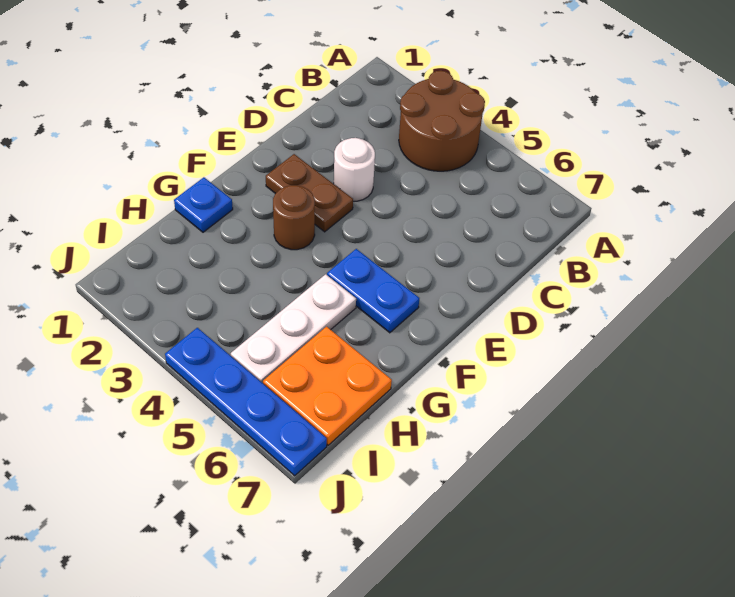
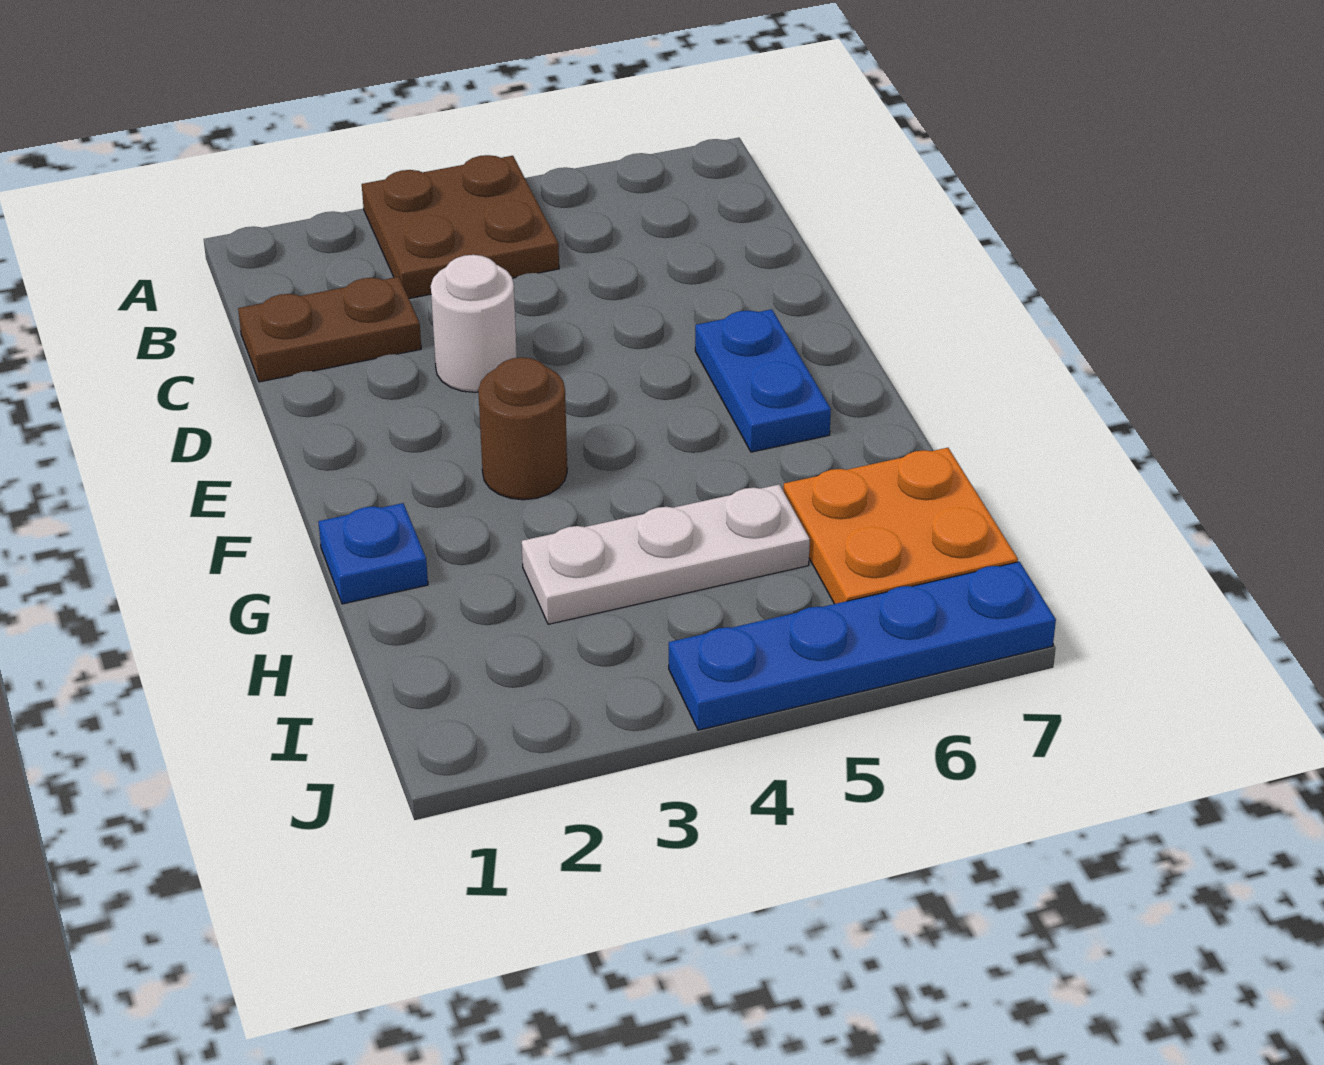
brown round brick A3:B4 level 1 -> brown plate A3:B4 level 1
brown plate E2:E3 level 1 -> brown plate C1:C2 level 1
blue plate F5:F6 level 1 -> blue plate E6:F6 level 1
white plate G5:I5 level 1 -> white plate H3:H5 level 1

